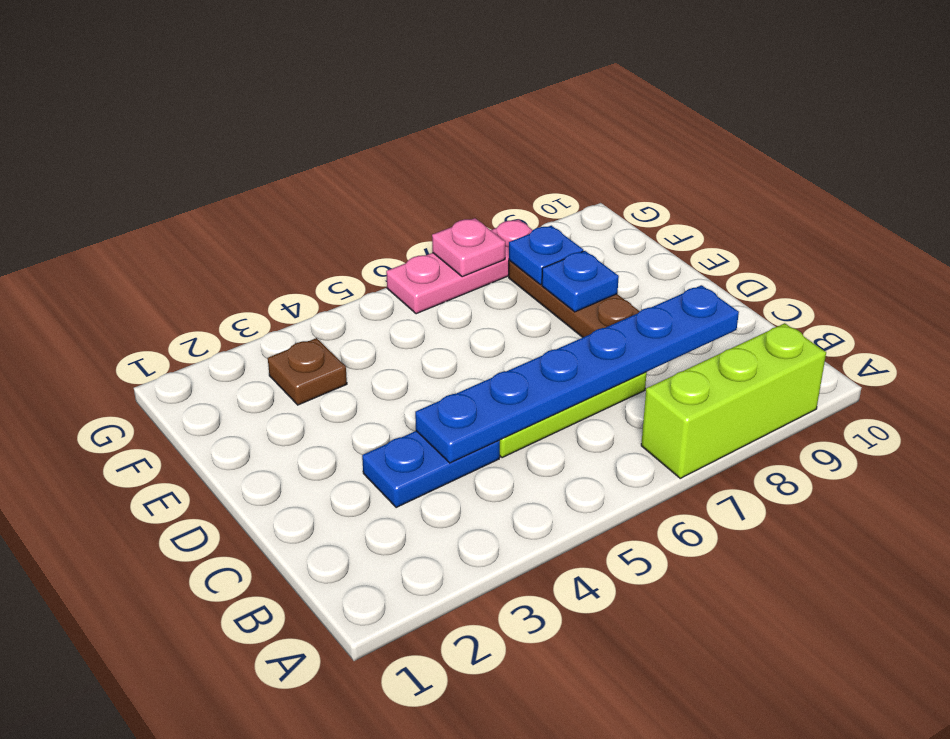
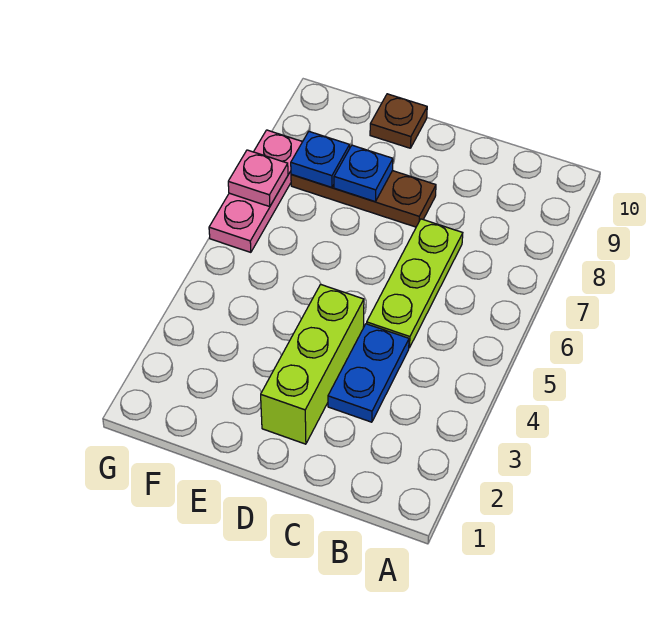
lime brick A7:A9 level 1 -> lime brick D2:D4 level 1
blue plate C4:C9 level 2 -> none
brown plate F3 level 1 -> brown plate E10 level 1

